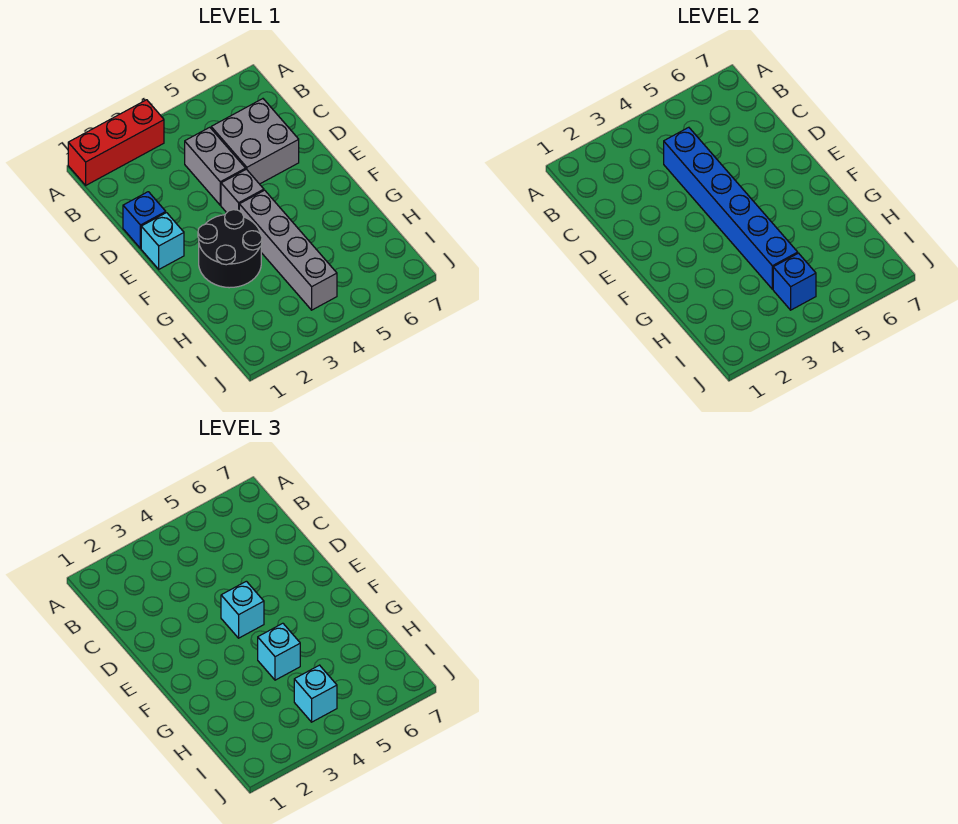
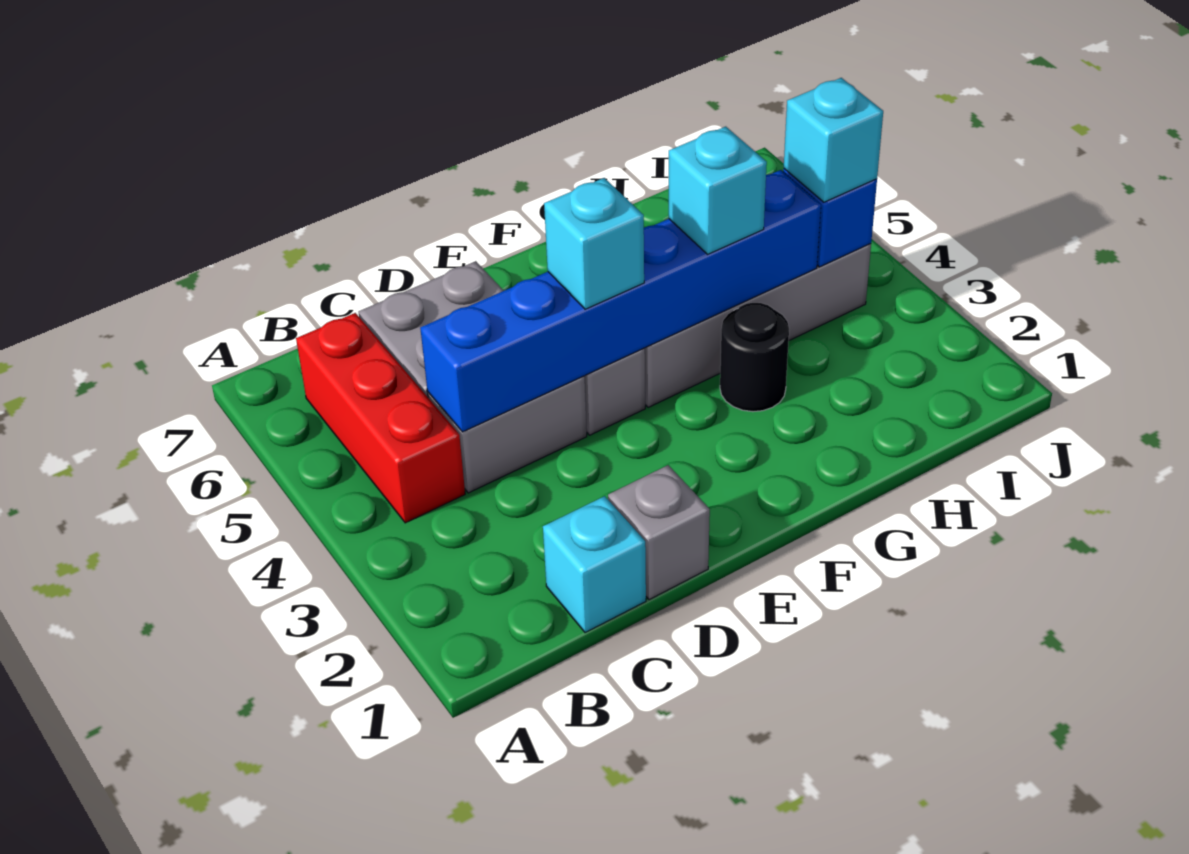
red brick A1:A3 level 1 -> red brick B4:B6 level 1
blue brick D1 level 1 -> grey brick D1 level 1
cyan brick E1 level 1 -> cyan brick C1 level 1
black round brick F2:G3 level 1 -> black round brick G3 level 1

